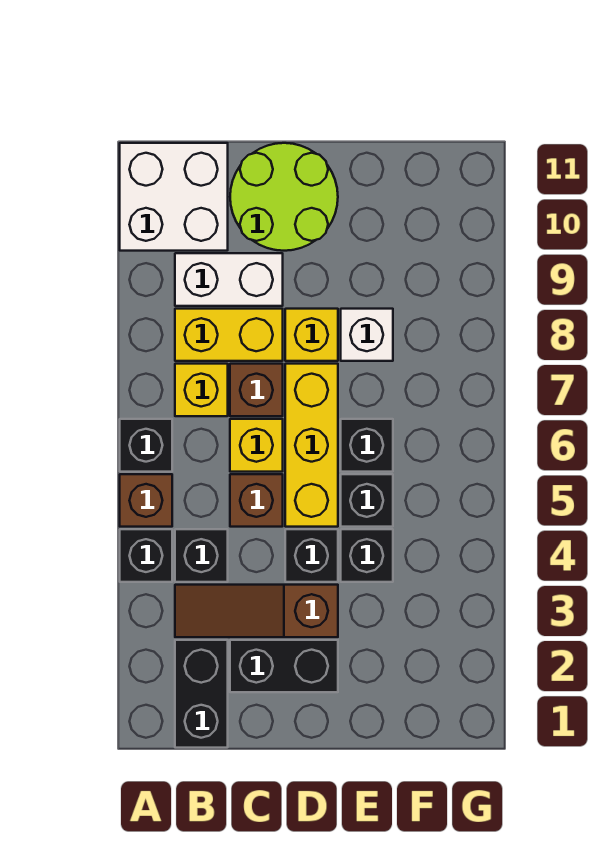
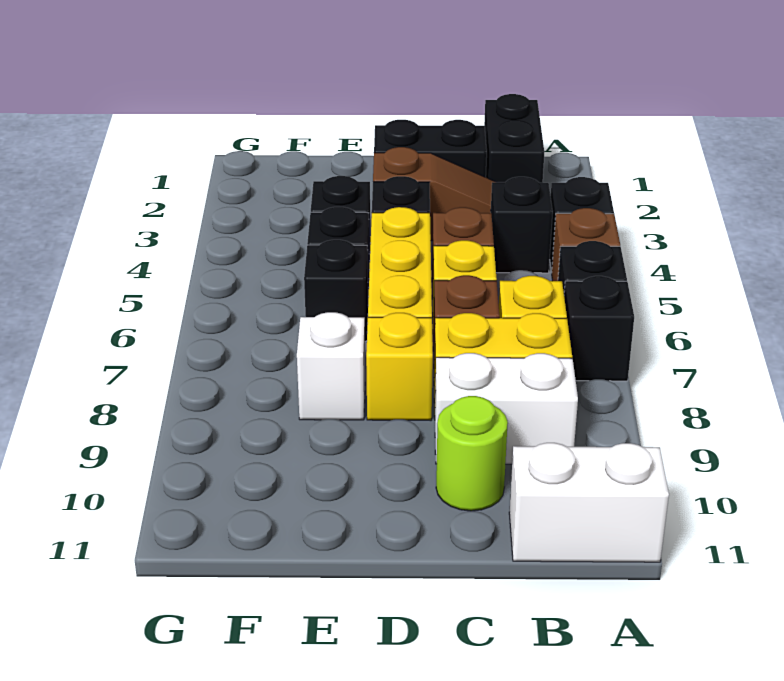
none -> black brick A7 level 1
white brick A10:B11 level 1 -> white brick A11:B11 level 1
lime round brick C10:D11 level 1 -> lime round brick C10 level 1

